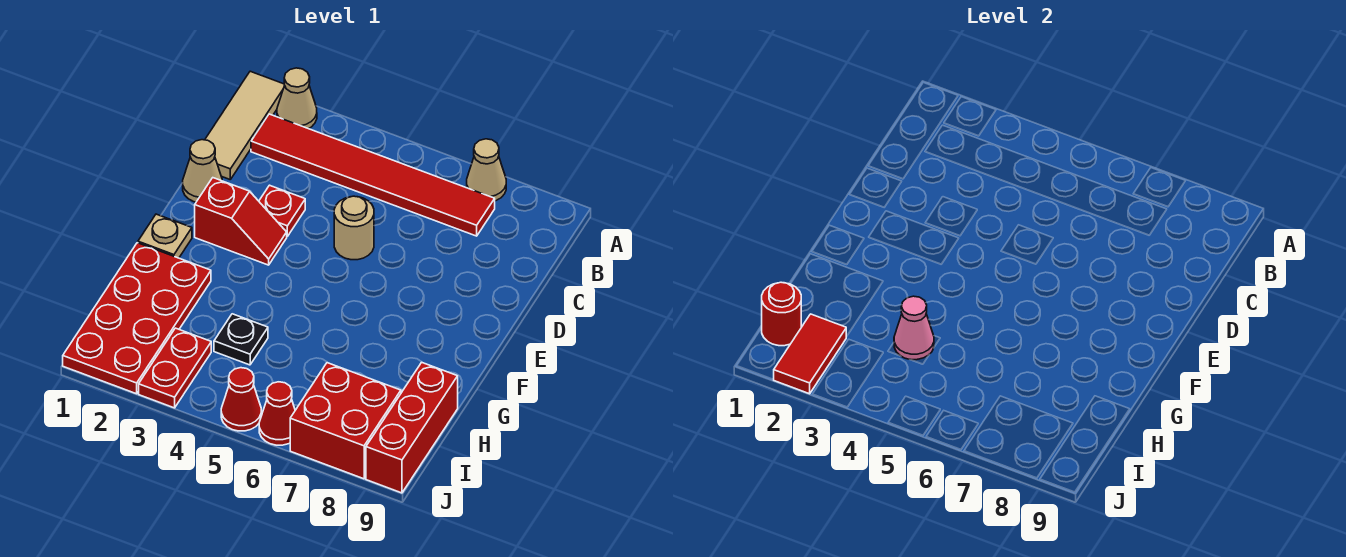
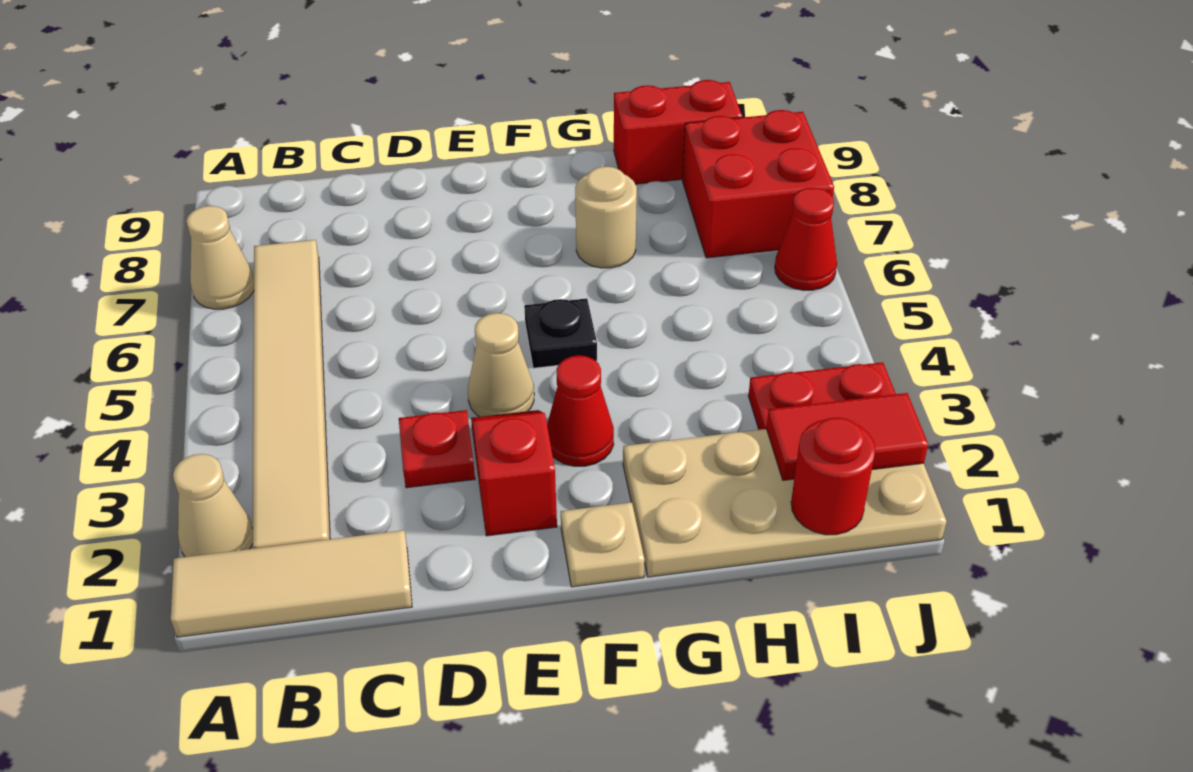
red tile B2:B7 level 1 -> tan tile B2:B7 level 1
tan cone D1 level 1 -> tan cone E4 level 1
tan round brick D5 level 1 -> tan round brick G7 level 1
red plate G1:J2 level 1 -> tan plate G1:J2 level 1
black plate H4 level 1 -> black plate F5 level 1
pink cone H4 level 2 -> none
red brick H9:J9 level 1 -> red brick H9:I9 level 1
red cone J5 level 1 -> red cone F3 level 1

